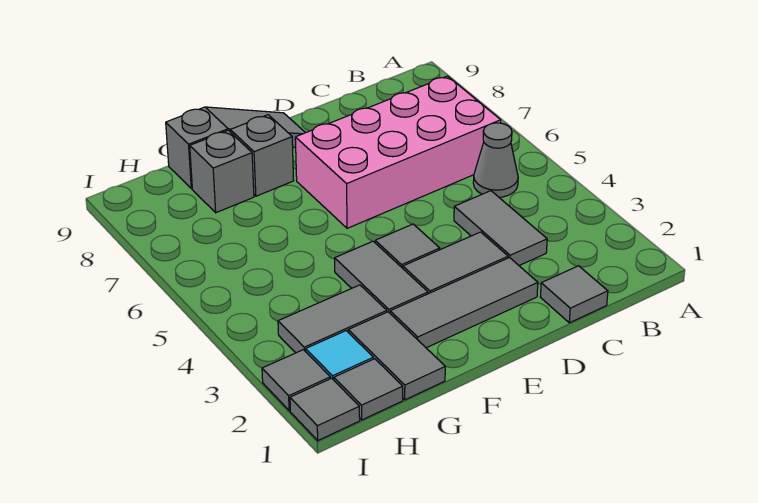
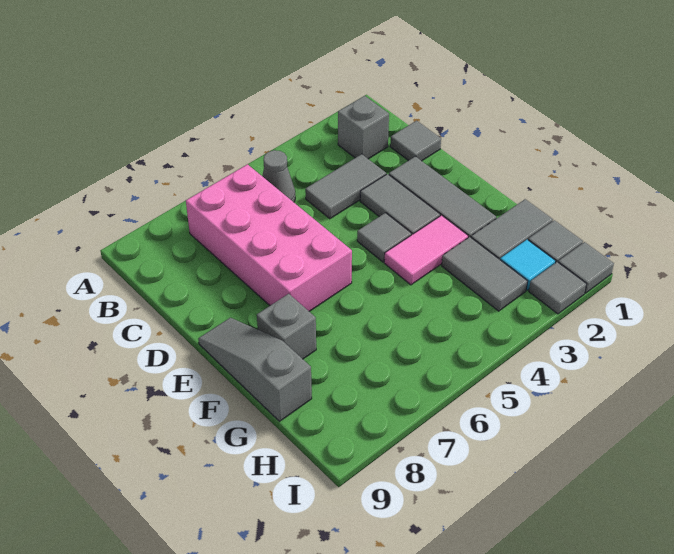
grey tile F3:F4 level 1 -> pink tile F3:F4 level 1
grey brick G8 level 1 -> grey brick B2 level 1

